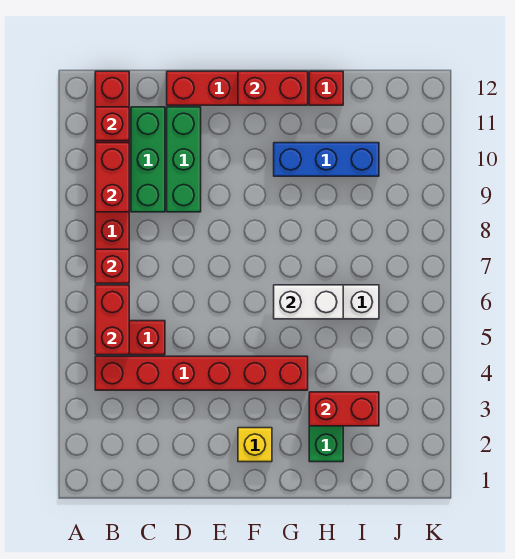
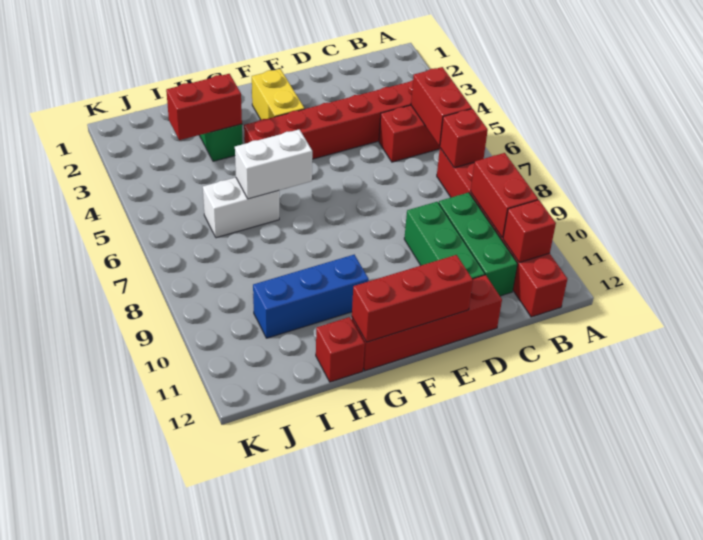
yellow brick F2 level 1 -> yellow brick F2:F3 level 1
red brick F12:G12 level 2 -> red brick E12:G12 level 2

